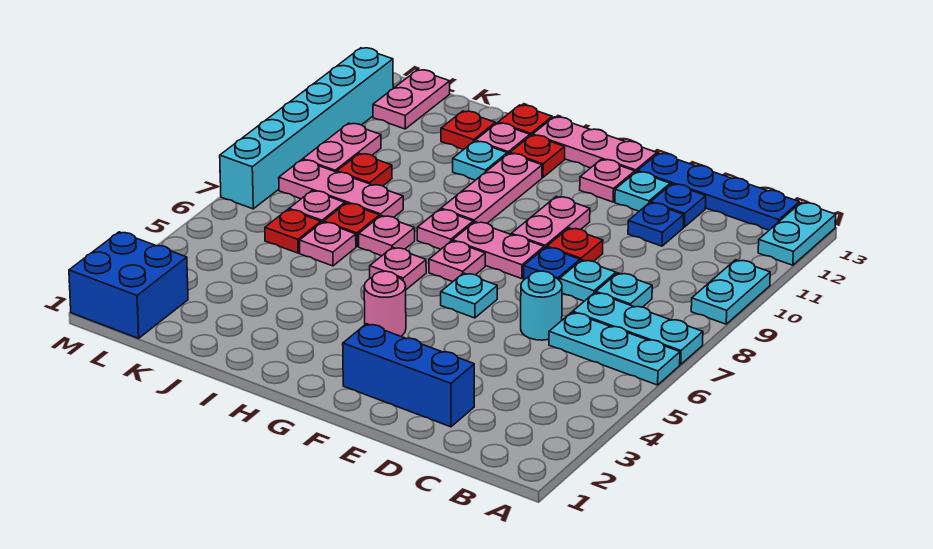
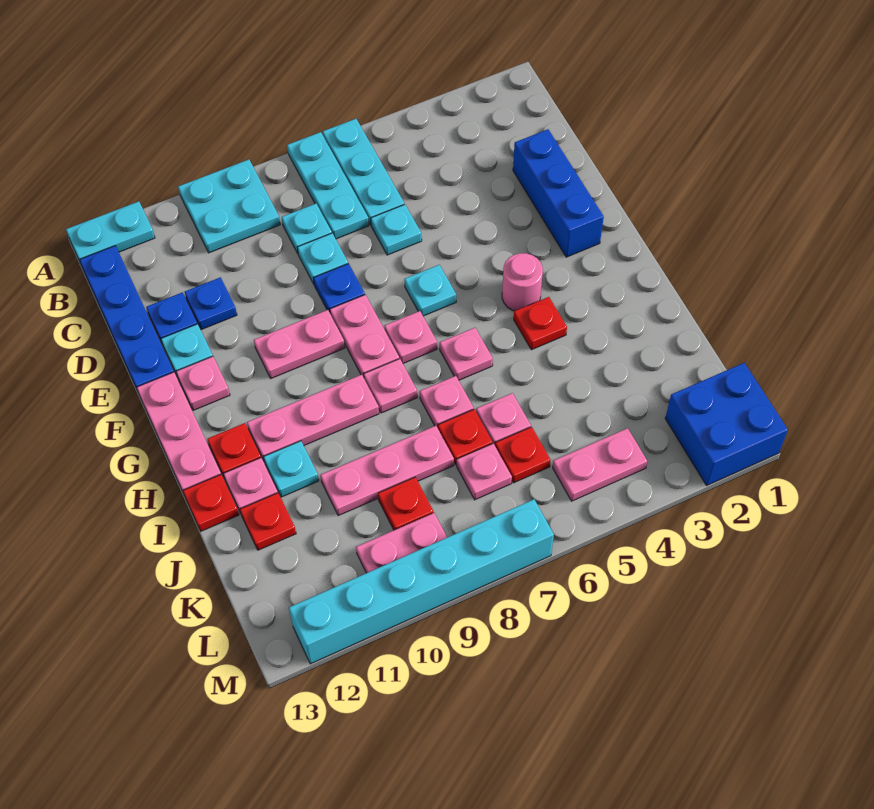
cyan plate A9:A10 level 1 -> cyan plate A9:B10 level 1
cyan round brick D6 level 1 -> cyan plate D6 level 1
red plate E9 level 1 -> red plate H4 level 1
pink plate J8:L8 level 1 -> pink plate J8:J10 level 1
pink plate L12:L13 level 1 -> pink plate L4:L5 level 1

